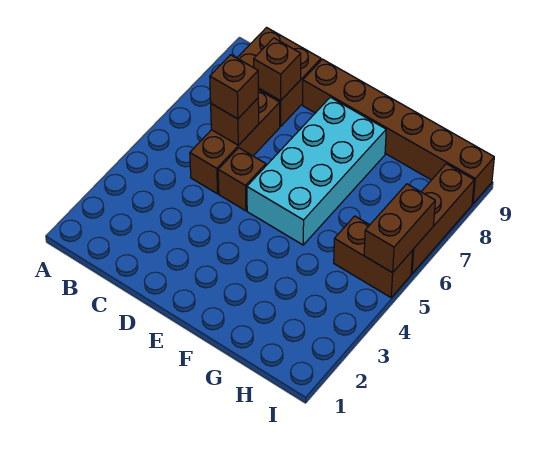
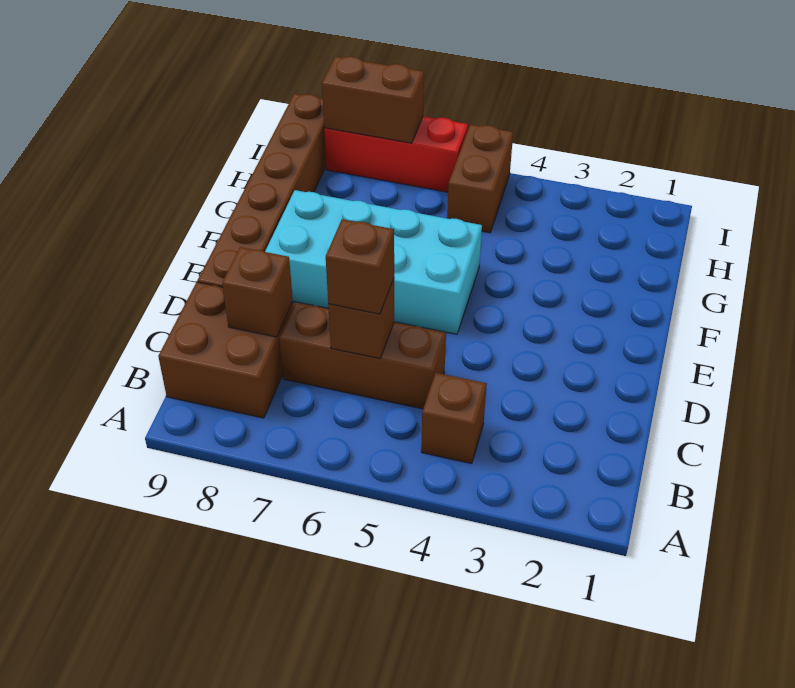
brown brick D5 level 1 -> brown brick B4 level 1
brown brick I5:I6 level 2 -> brown brick I7:I8 level 2
brown brick I6:I8 level 1 -> red brick I6:I8 level 1

